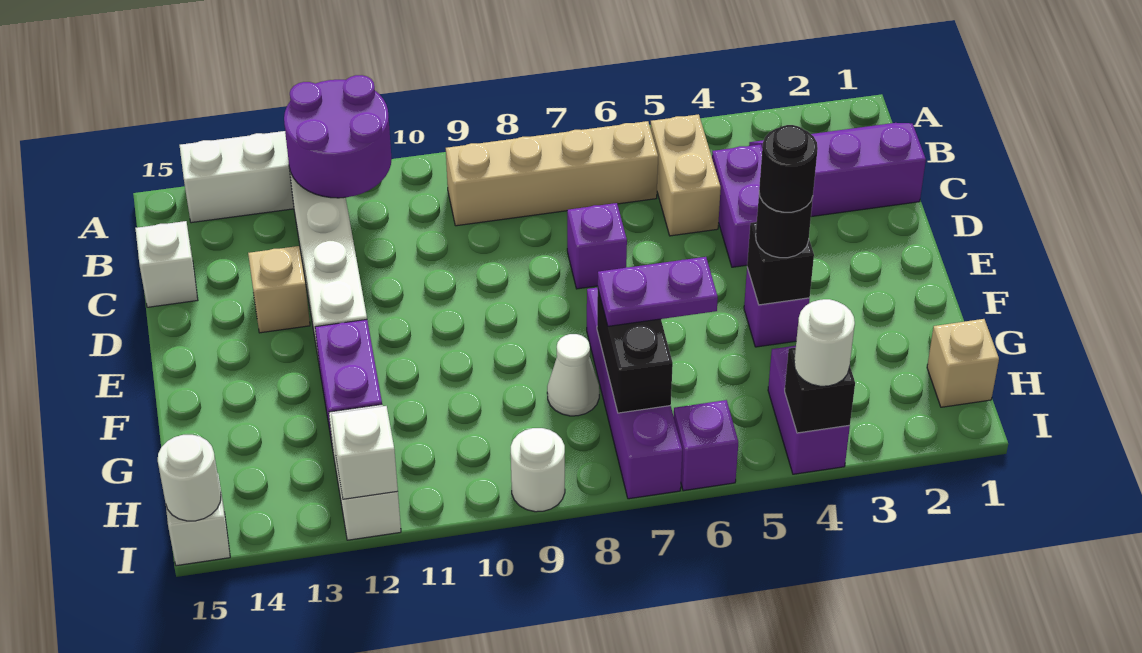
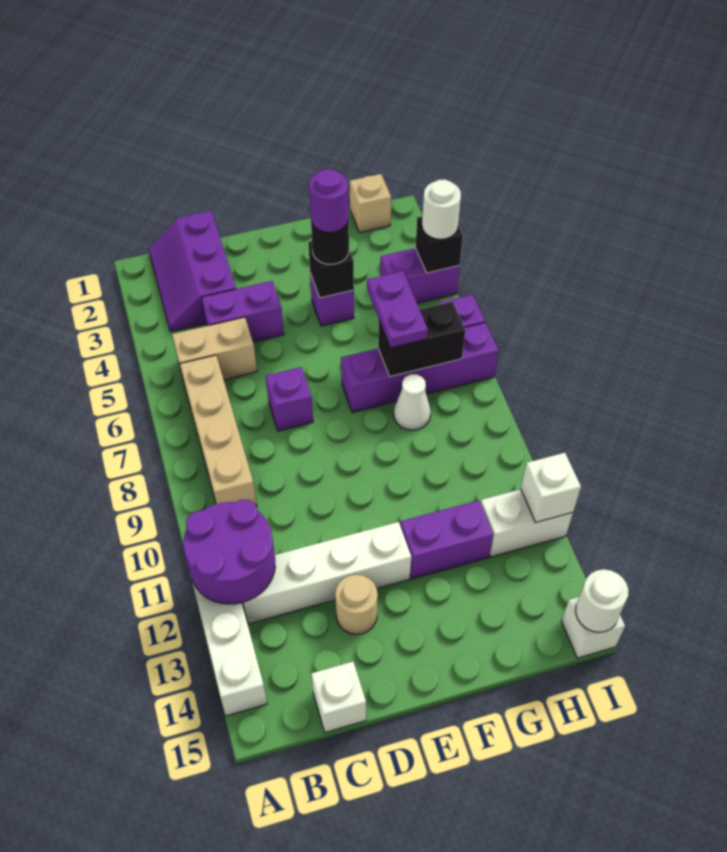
tan brick D13 level 1 -> tan round brick D13 level 1
black round brick F4 level 4 -> purple round brick F4 level 4
white round brick I9 level 1 -> none

